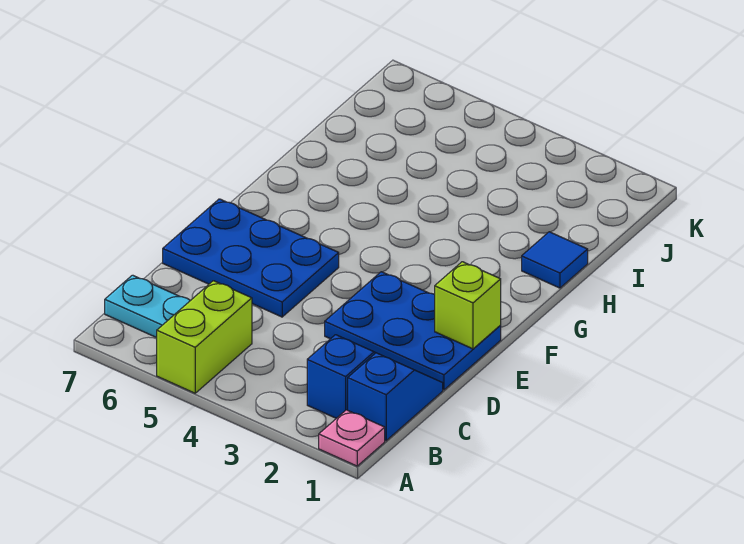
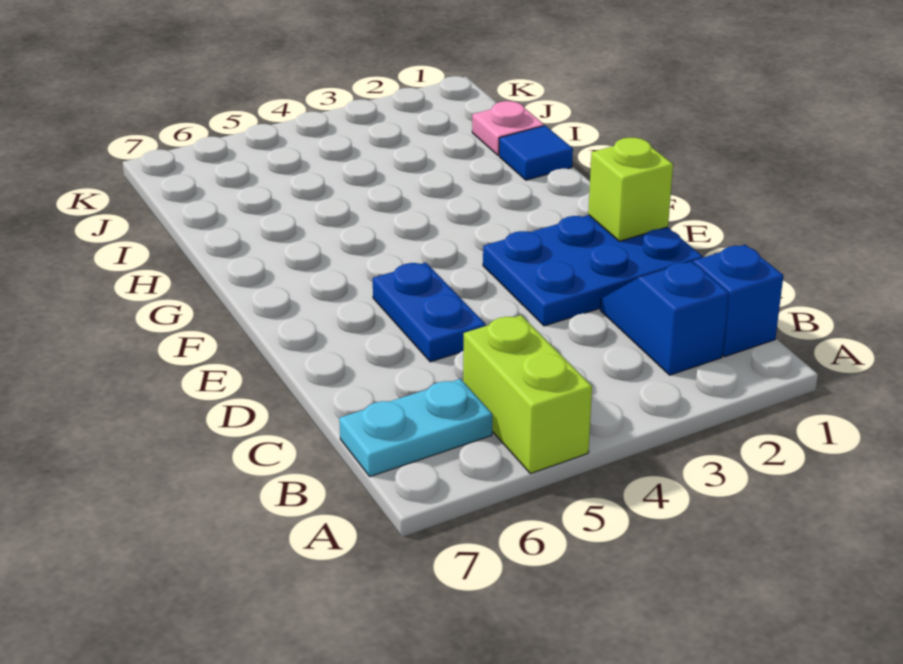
pink plate A1 level 1 -> pink plate I1 level 1
blue plate D5:E7 level 1 -> blue plate D5:E5 level 1

